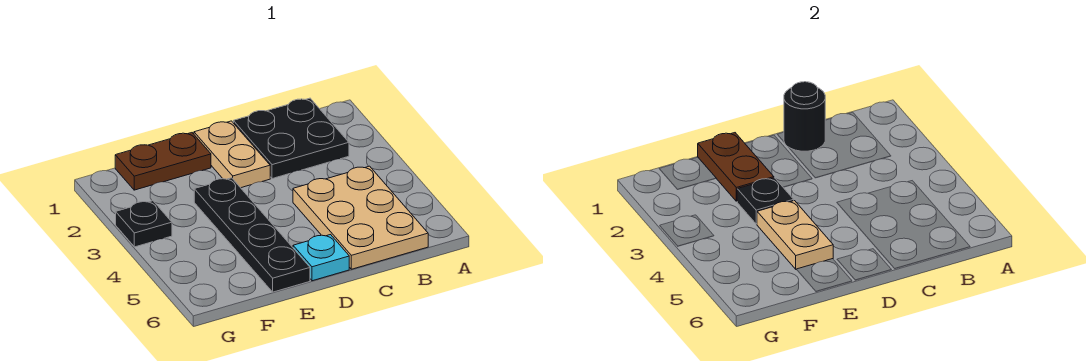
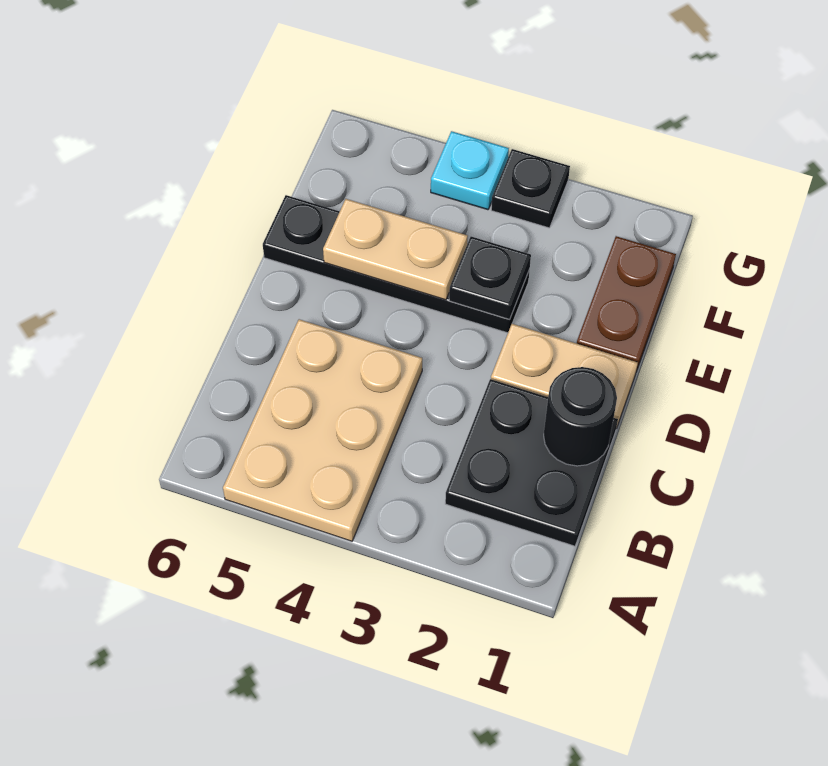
tan plate B4:C6 level 1 -> tan plate A4:C5 level 1
cyan plate D6 level 1 -> cyan plate G4 level 1
brown plate E1:E2 level 2 -> none

